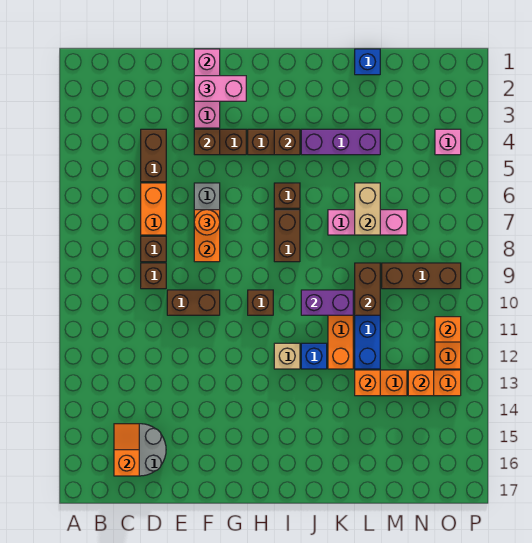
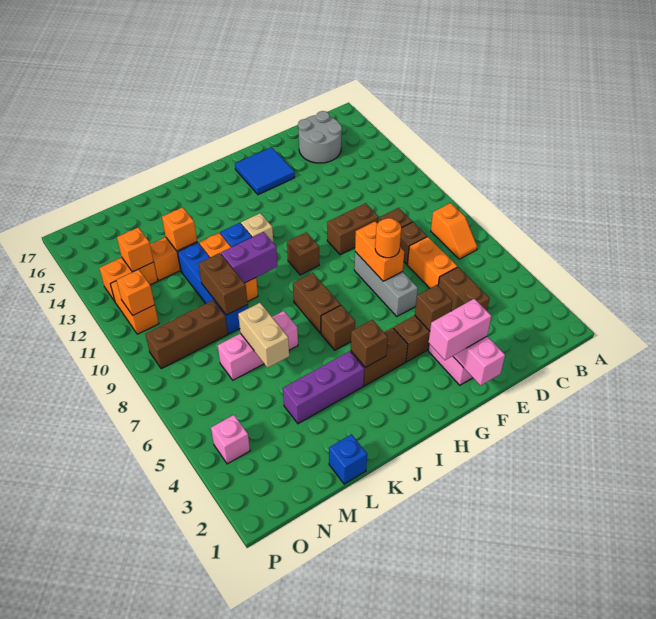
orange slope C15:C16 level 2 top 16 -> orange slope B7:B8 level 1 top 8
none -> blue tile F15:G16 level 1

